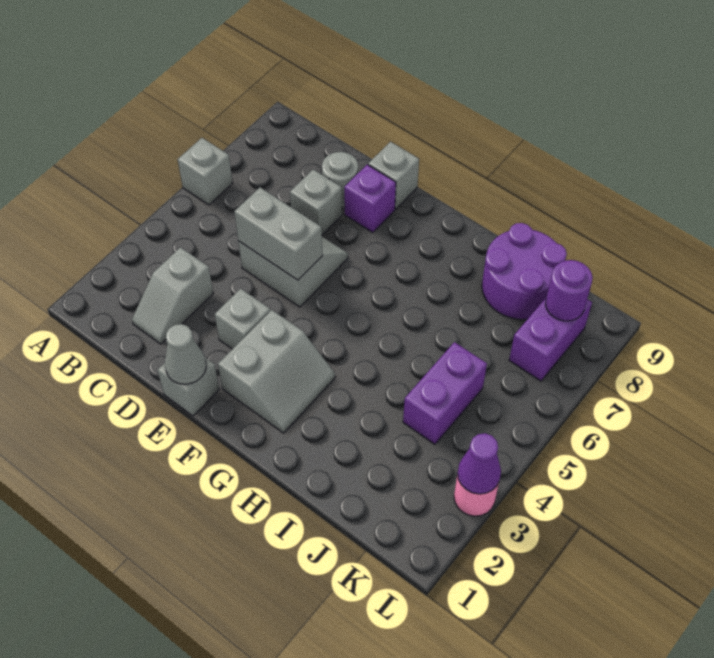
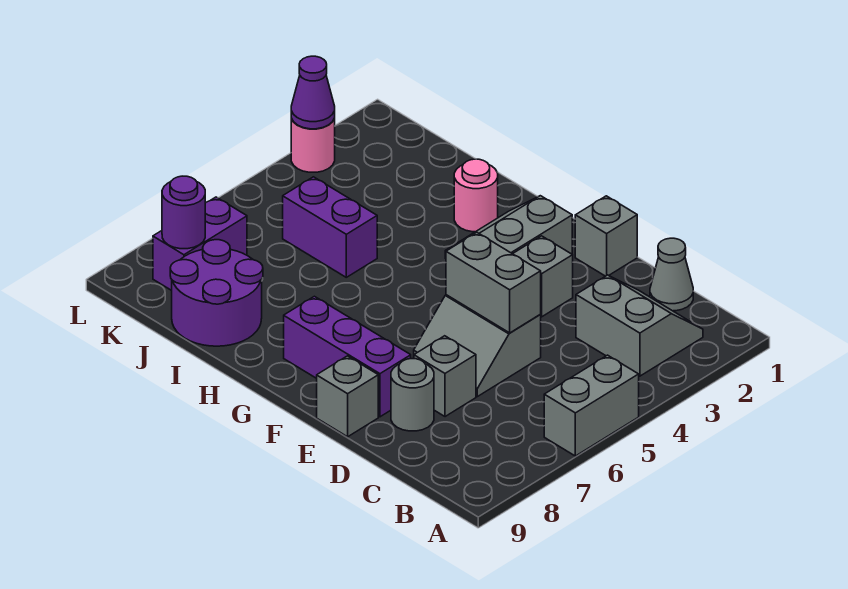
grey brick A6 level 1 -> grey brick A5:A6 level 1
grey slope C2:C3 level 1 top 3 -> grey slope B2:C3 level 1 top 3
grey cone E1 level 2 -> grey cone C1 level 1
purple brick E8 level 1 -> purple brick E8:G8 level 1
none -> pink round brick H2 level 1
purple brick J4:J5 level 1 -> purple brick I5:J5 level 1

